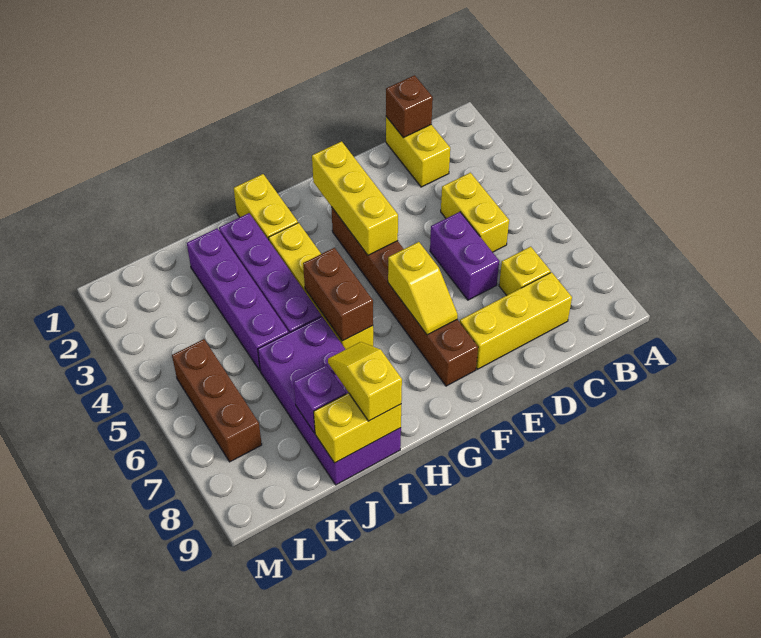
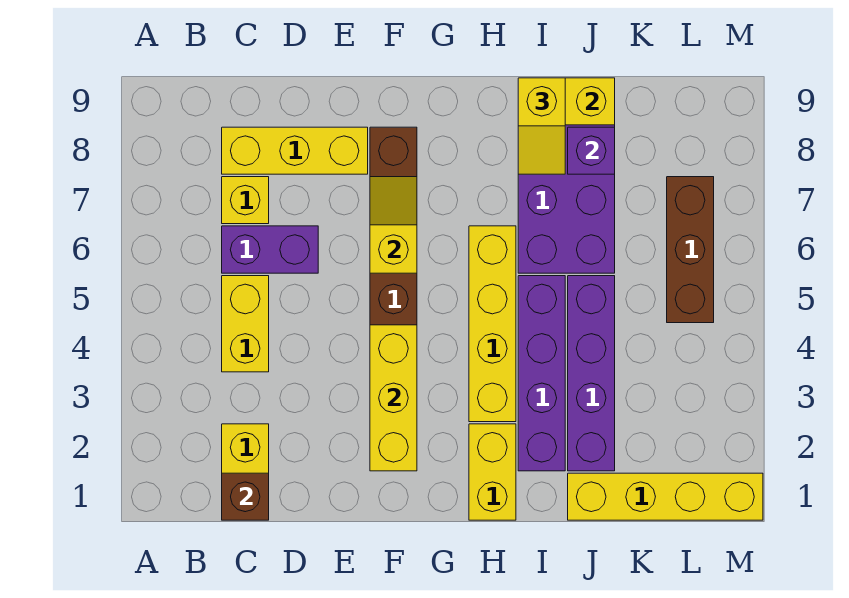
purple brick D5:D6 level 1 -> purple brick C6:D6 level 1
brown brick H5:H6 level 2 -> none
none -> yellow brick J1:M1 level 1

